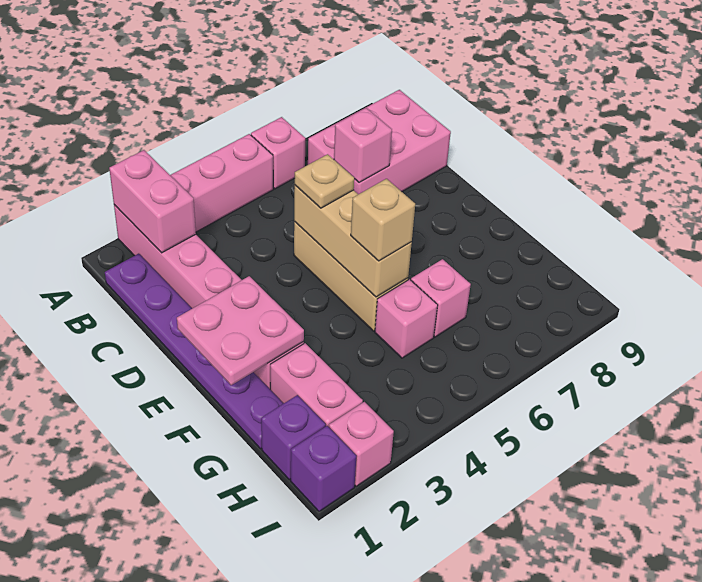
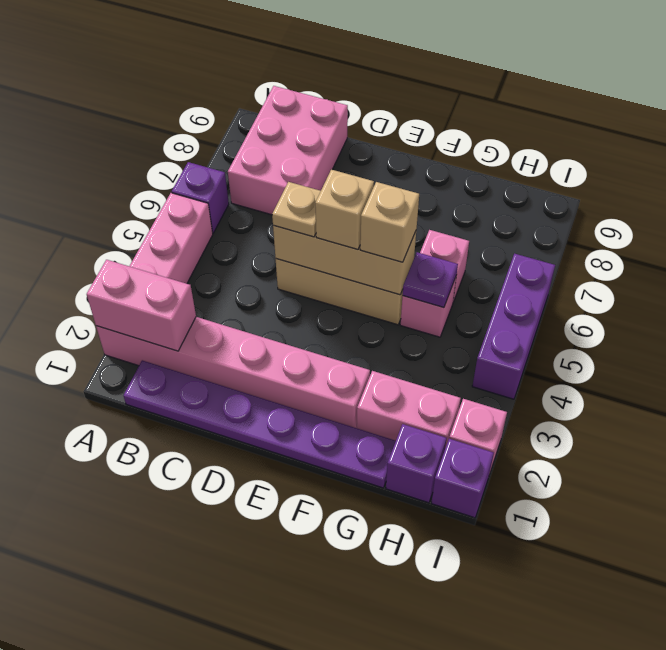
pink brick A6 level 1 -> purple brick A6 level 1
pink brick C7 level 2 -> none
pink plate E1:F2 level 2 -> none
none -> tan brick E5 level 3
none -> purple plate G5 level 2
none -> purple brick I4:I6 level 1

